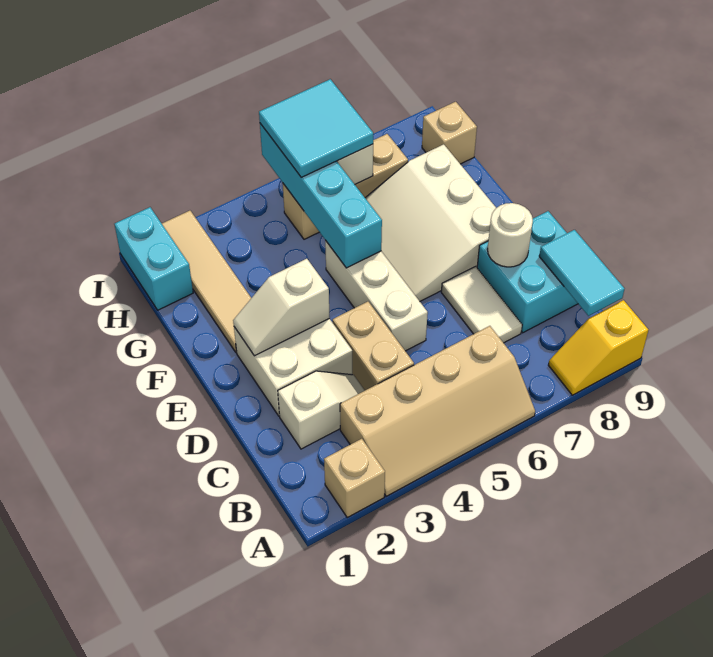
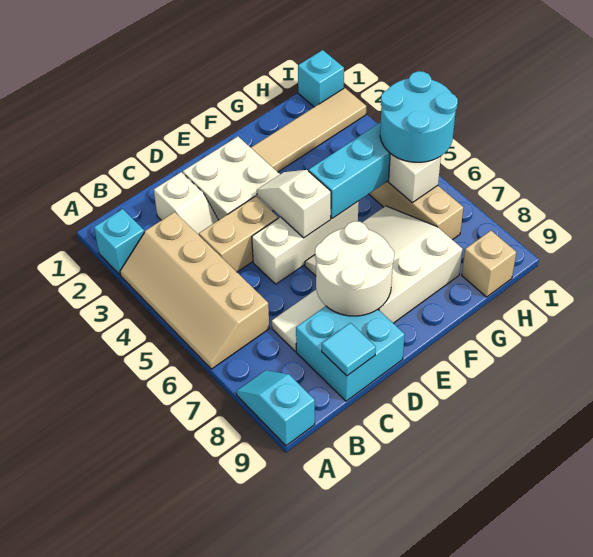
tan brick A2 level 1 -> cyan brick A2 level 1
yellow slope A8:A9 level 1 top 9 -> cyan slope A8:A9 level 1 top 9
cyan tile B9:C9 level 2 -> cyan tile C9 level 2
white round brick D8 level 2 -> white round brick D7:E8 level 2
white slope E2:E3 level 2 top 3 -> white slope E4:E5 level 2 top 5
cyan brick H1:I1 level 1 -> cyan brick I1 level 1
cyan tile H5:I6 level 3 -> cyan round brick H5:I6 level 3

